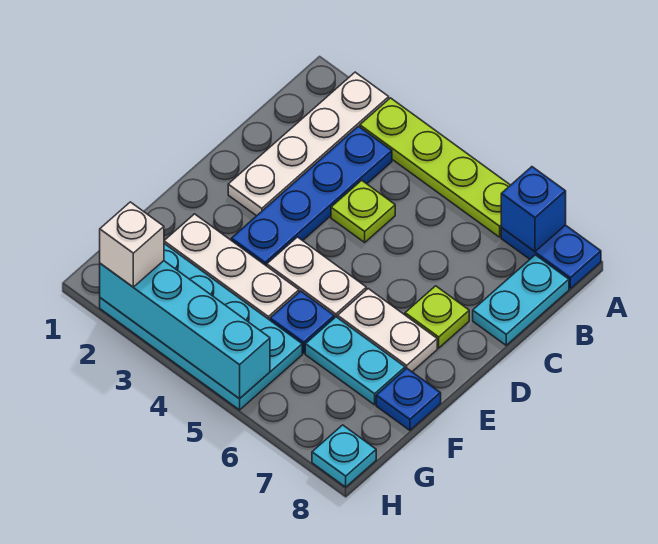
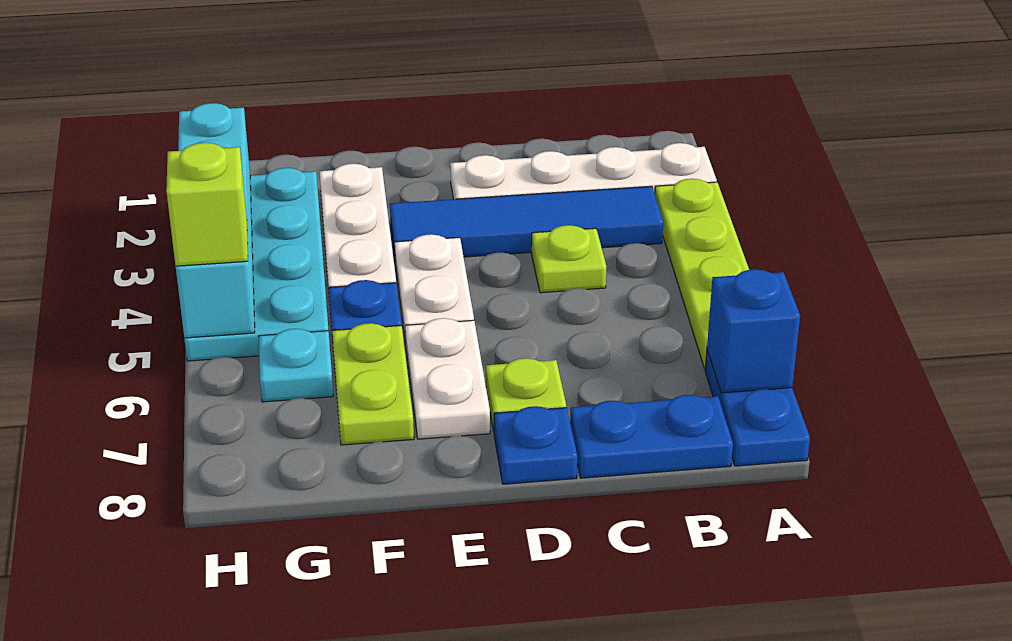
blue plate B3:E3 level 1 -> blue tile B3:E3 level 1
cyan plate B8:C8 level 1 -> blue plate B8:C8 level 1
cyan plate F6:F7 level 1 -> lime plate F6:F7 level 1
blue plate F8 level 1 -> blue plate D8 level 1
white brick H2 level 3 -> none
none -> lime brick H5 level 3
cyan plate H8 level 1 -> cyan plate G6 level 1

